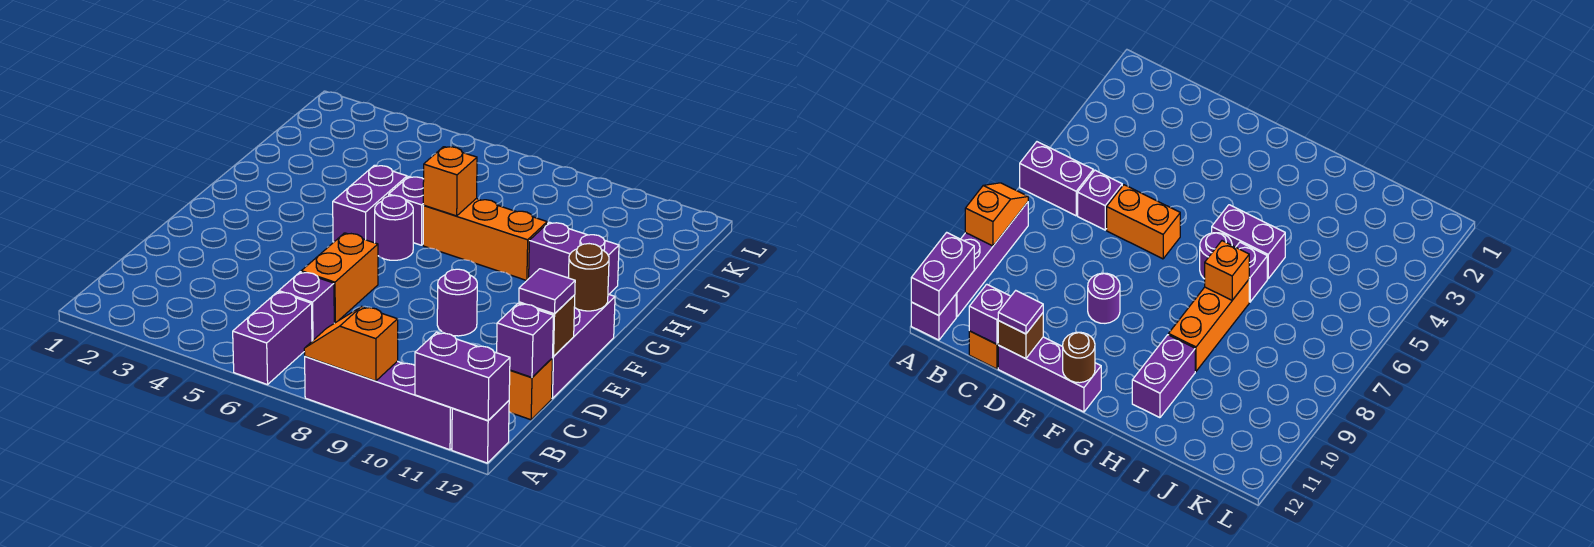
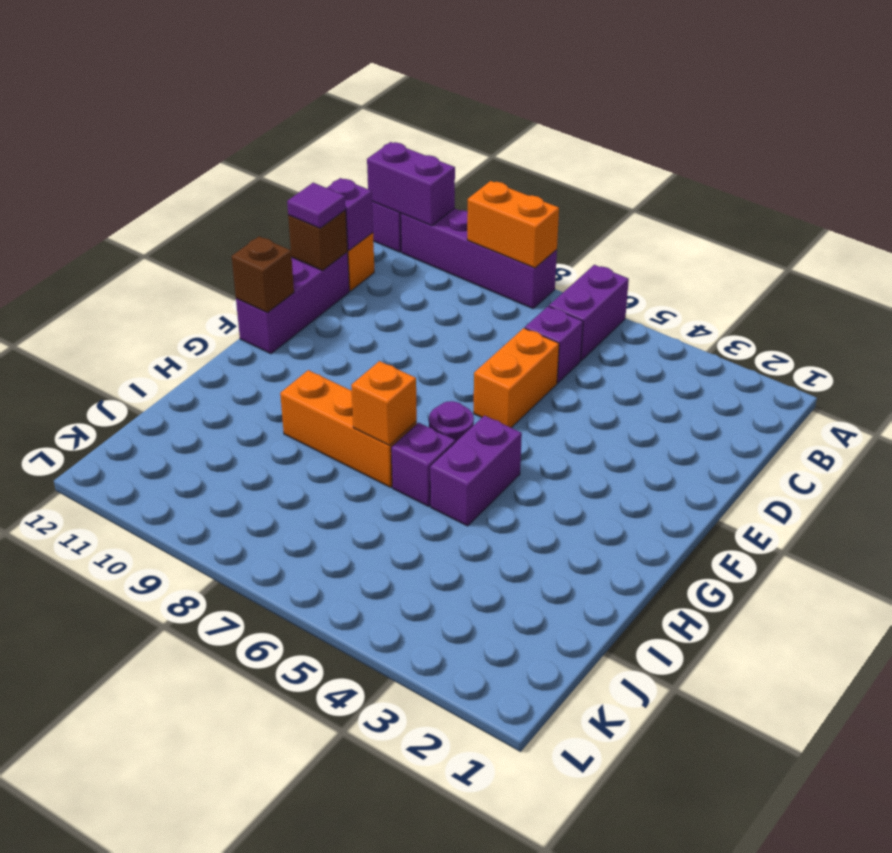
orange slope A8:A9 level 2 top 9 -> orange brick A8:A9 level 2
purple round brick E9 level 1 -> none
brown round brick F12 level 2 -> brown brick F12 level 2
purple brick H10:H11 level 1 -> none

